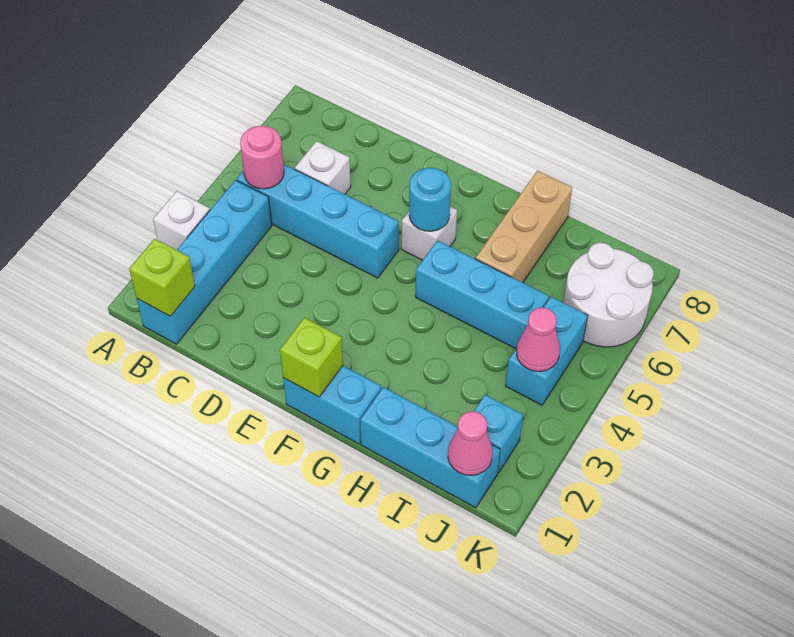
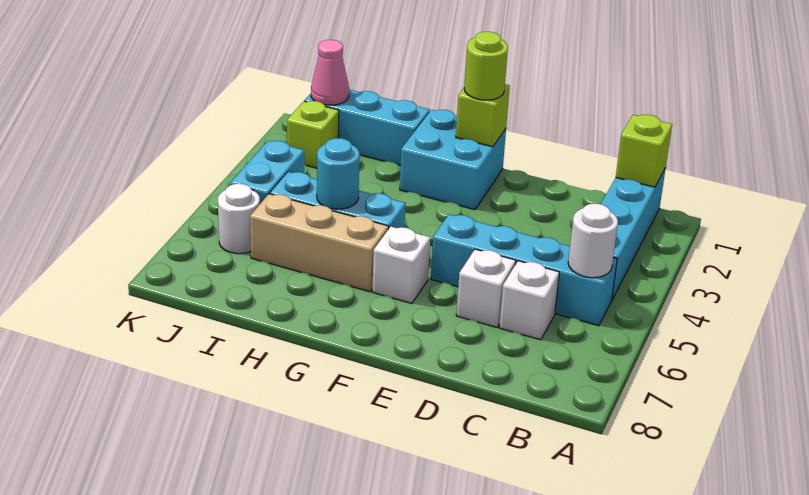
white brick A3 level 1 -> white brick D6 level 1
pink round brick B5 level 2 -> white round brick B5 level 2
cyan brick F1:G1 level 1 -> cyan brick F1:G2 level 1
none -> lime round brick F1 level 3
cyan round brick F6 level 2 -> cyan round brick H5 level 2
tan brick H6:H8 level 1 -> tan brick G6:I6 level 1
cyan brick J2 level 1 -> lime brick J2 level 1
pink cone J4 level 2 -> none
white round brick J6:K7 level 1 -> white round brick J6 level 1

